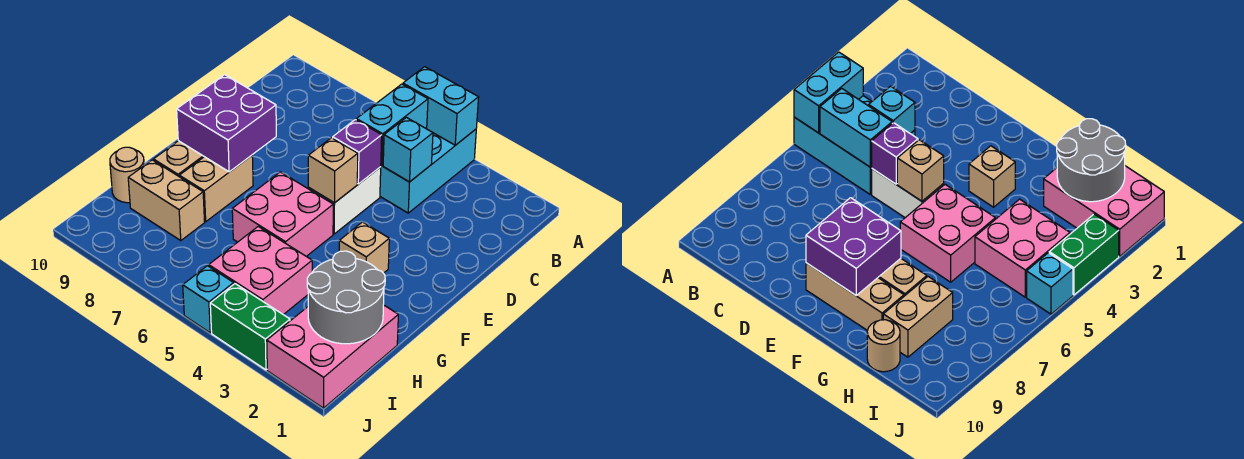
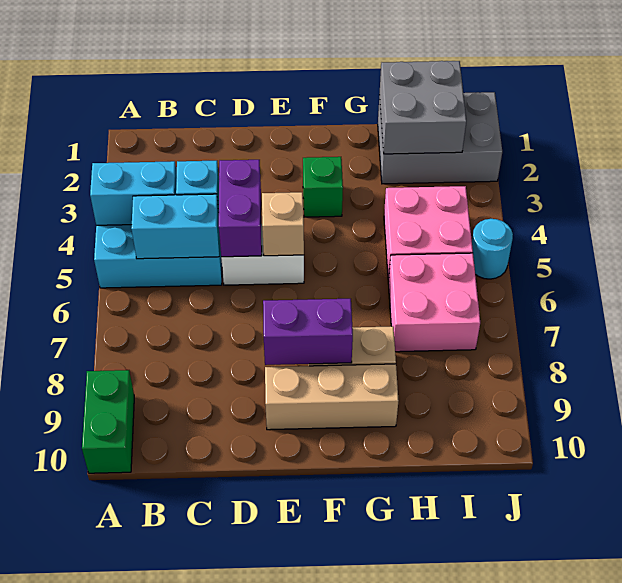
cyan brick A4:A5 level 2 -> cyan brick A4:B4 level 2
purple brick D5 level 2 -> purple brick D4:D5 level 2
purple brick E8:F9 level 2 -> purple brick E8:F8 level 2
tan brick F3 level 1 -> green brick F3 level 1
pink brick F5:G6 level 1 -> pink brick H6:I7 level 1
pink brick H1:J2 level 1 -> grey brick H1:J2 level 1
grey round brick H1:I2 level 2 -> grey brick H1:I2 level 2
tan brick H8:H9 level 1 -> none
tan round brick H10 level 1 -> none
green brick J3:J4 level 1 -> green brick A9:A10 level 1
cyan brick J5 level 1 -> cyan round brick J5 level 1

